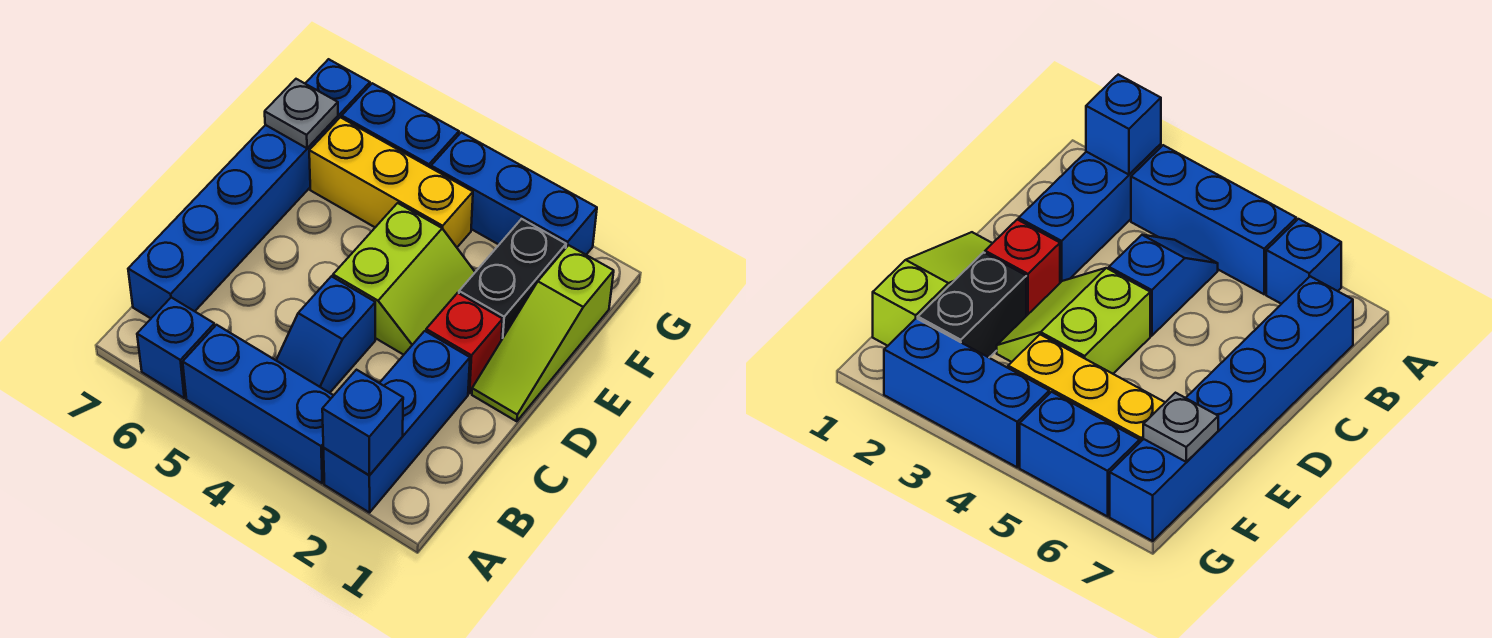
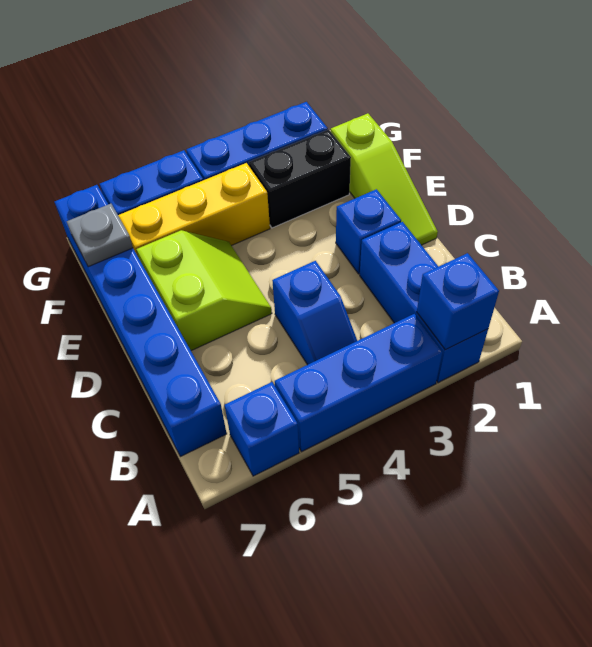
red brick D2 level 1 -> blue brick D2 level 1
lime slope D3:E4 level 1 top 4 -> lime slope D5:E6 level 1 top 6
black brick E2:F2 level 1 -> black brick F2:F3 level 1

